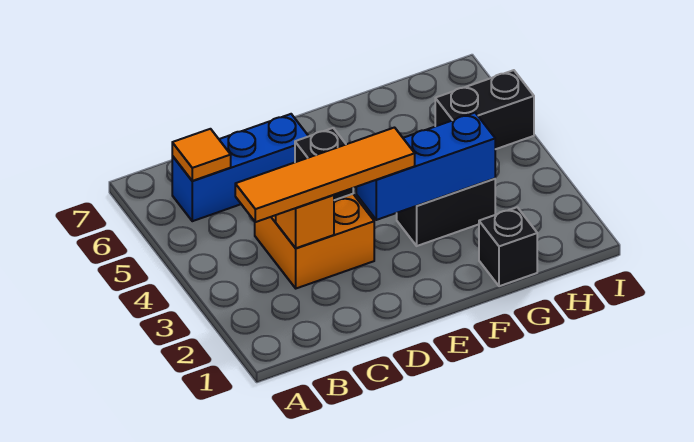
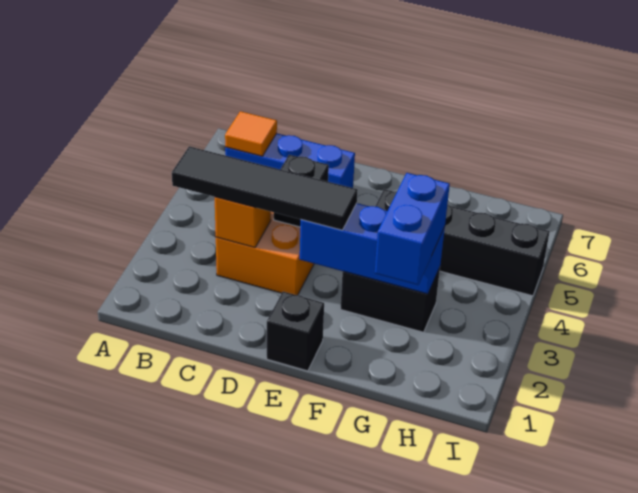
orange tile B3:E3 level 3 -> black tile B3:E3 level 3
black brick G1 level 1 -> black brick E1 level 1
none -> blue brick G2:G3 level 3
black brick H5:I5 level 1 -> black brick F5:I5 level 1

